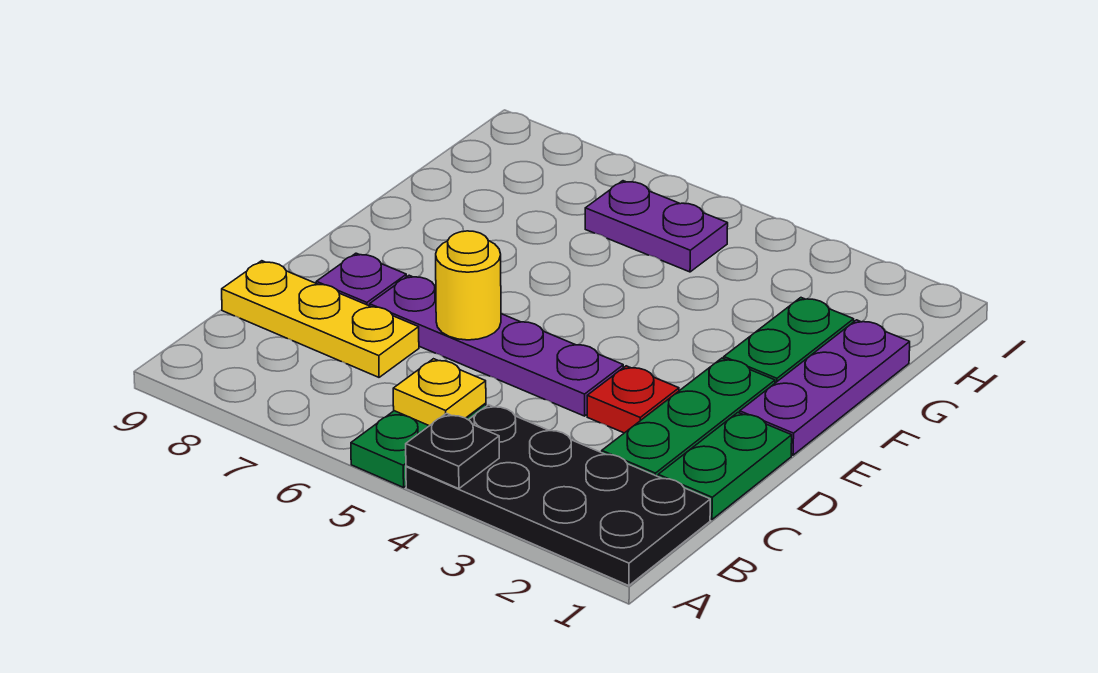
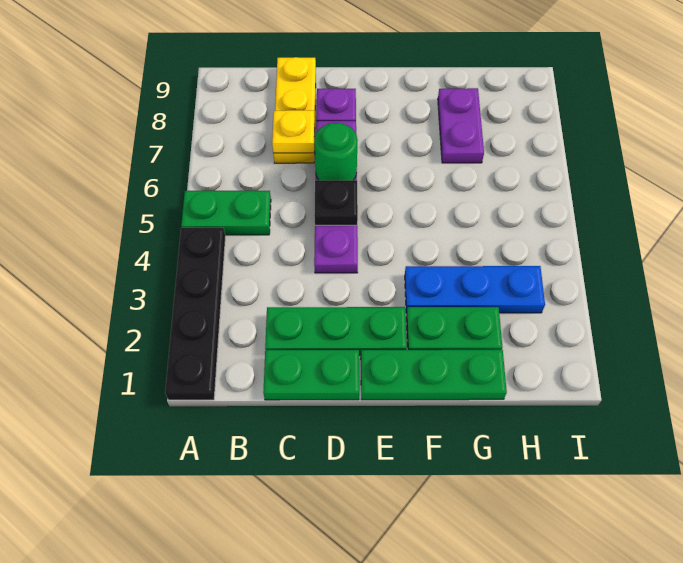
black plate A1:B4 level 1 -> black plate A1:A4 level 1
black plate A4 level 2 -> black plate D5 level 2
yellow plate B5 level 2 -> yellow plate C7 level 2
red plate D3 level 1 -> none
yellow round brick D6 level 2 -> green round brick D6 level 2
purple plate E1:G1 level 1 -> green plate E1:G1 level 1
none -> blue plate F3:H3 level 1
purple plate H5:H6 level 1 -> purple plate G7:G8 level 1

